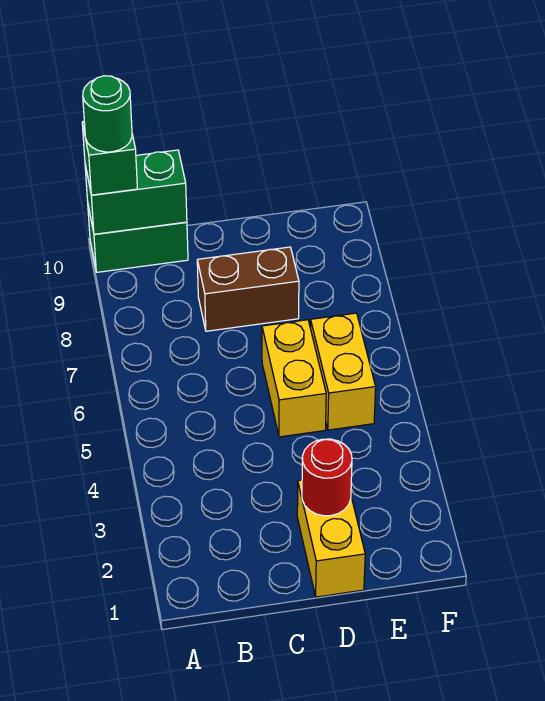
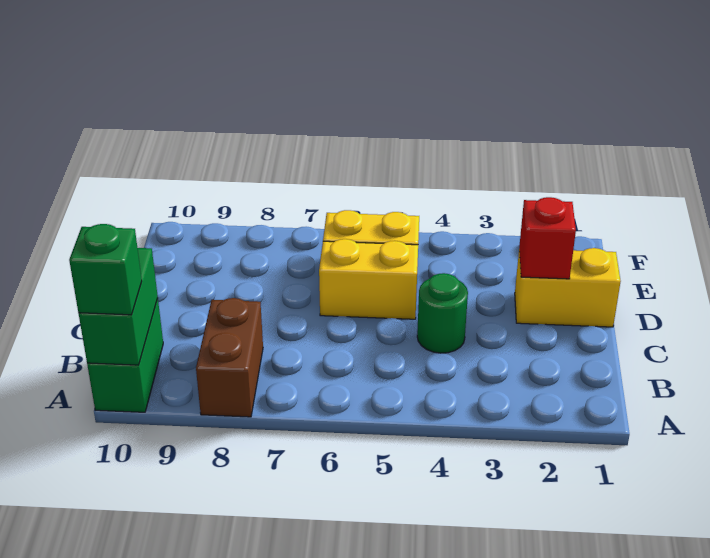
green round brick A10 level 4 -> green round brick C4 level 1
brown brick C8:D8 level 1 -> brown brick A8:B8 level 1
red round brick D2 level 2 -> red brick D2 level 2

